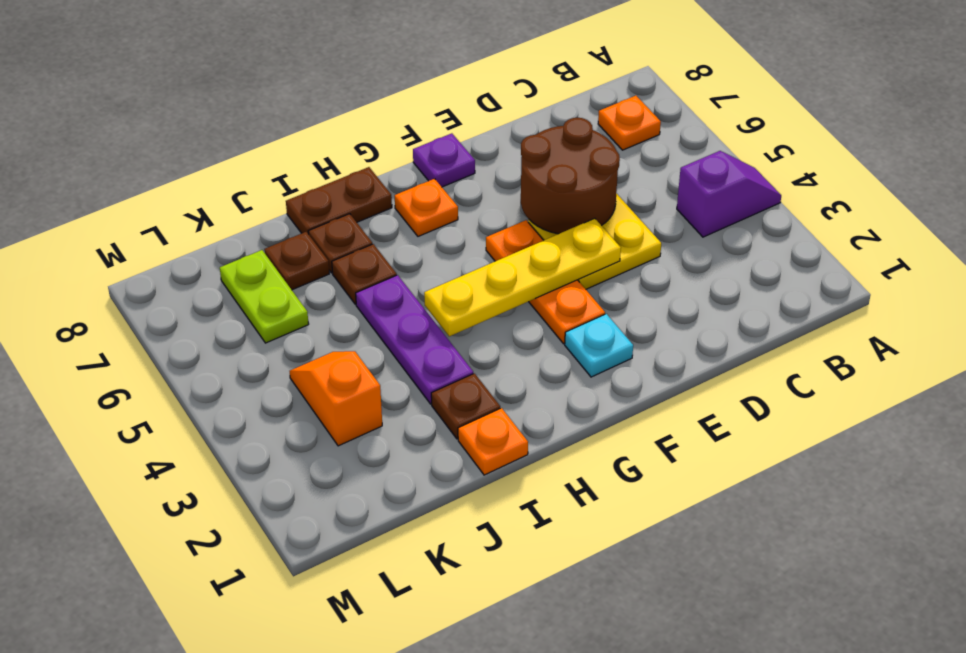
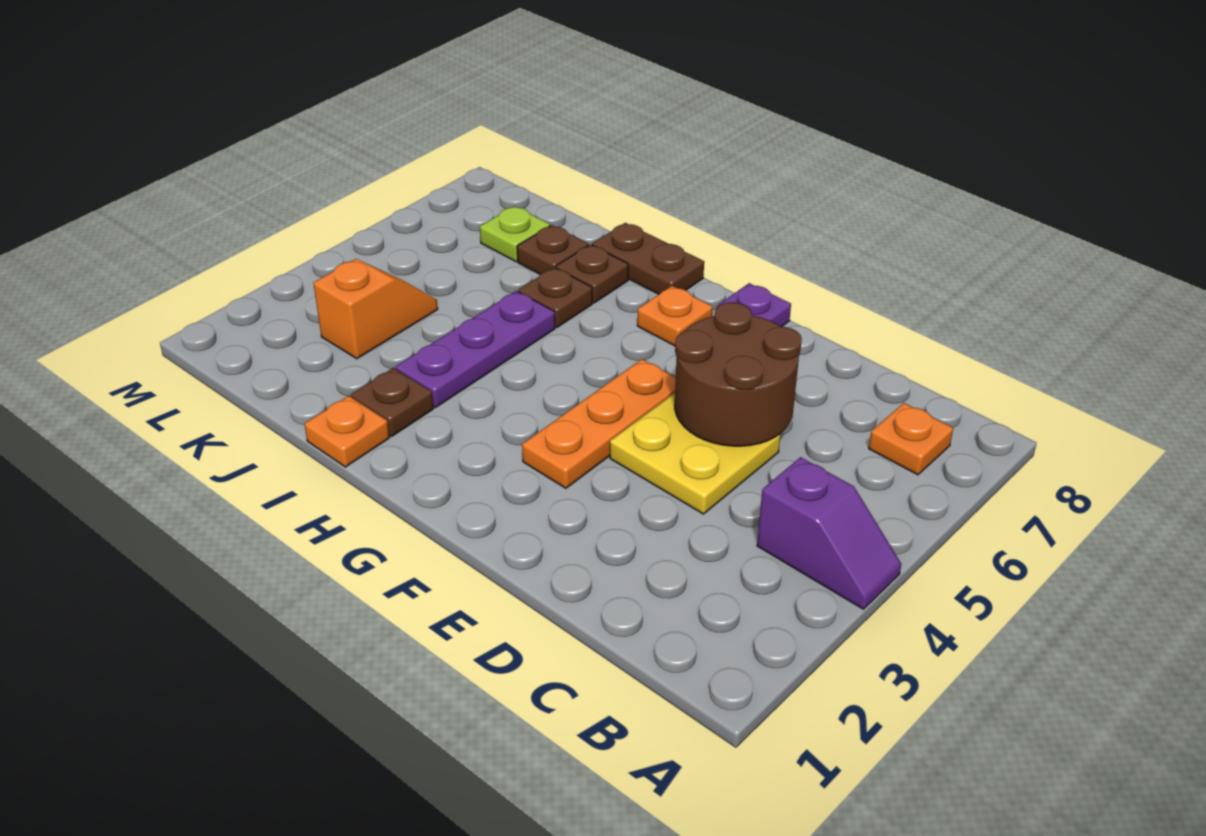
yellow plate E4:H4 level 2 -> none
cyan plate F2 level 1 -> none
lime plate K6:K7 level 1 -> lime plate K7 level 1

